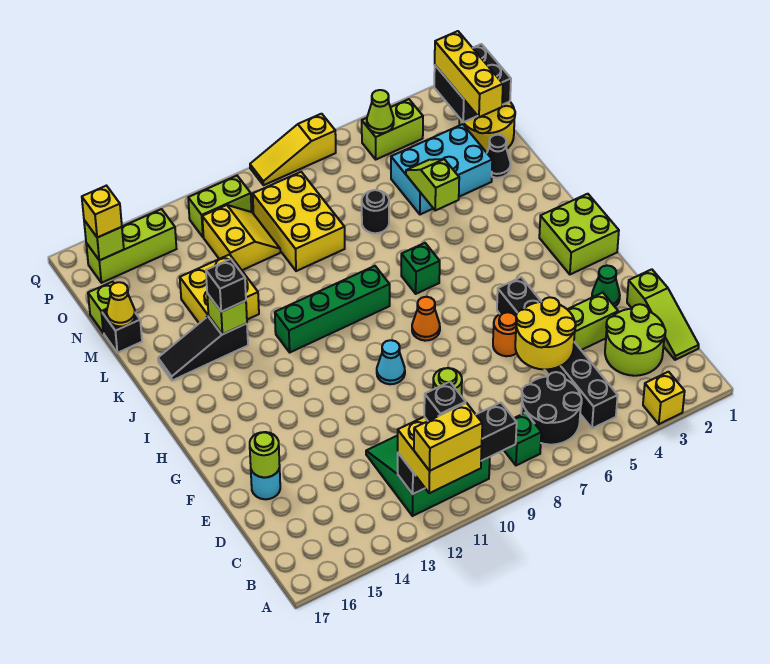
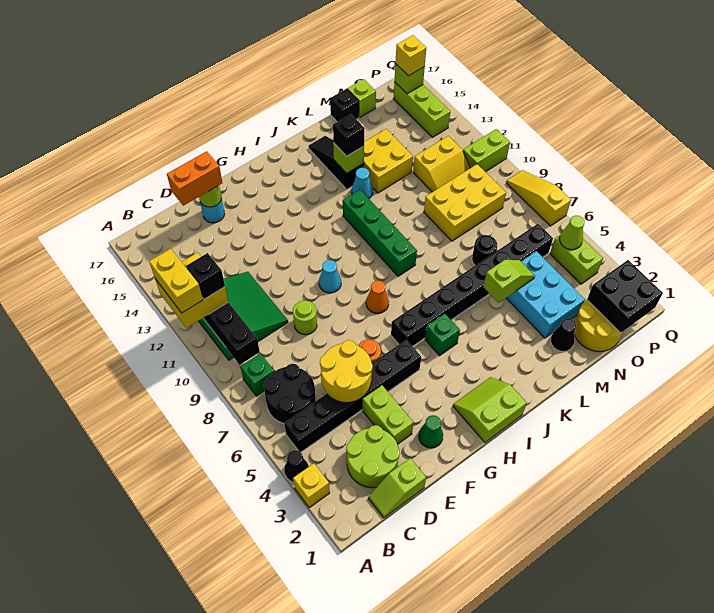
none -> black cone A4 level 1
lime slope C1:E1 level 1 top E -> lime slope C1:D1 level 1 top D
none -> orange brick D16:E16 level 3
lime brick H1:I2 level 1 -> lime slope H1:I2 level 1 top 1
none -> black brick H6:O6 level 1
green brick J7 level 1 -> green brick I5 level 1
none -> cyan cone K13 level 1
yellow cone M17 level 2 -> none
yellow brick N2:P2 level 3 -> none
lime brick P11:P12 level 1 -> lime brick P11:Q11 level 1

